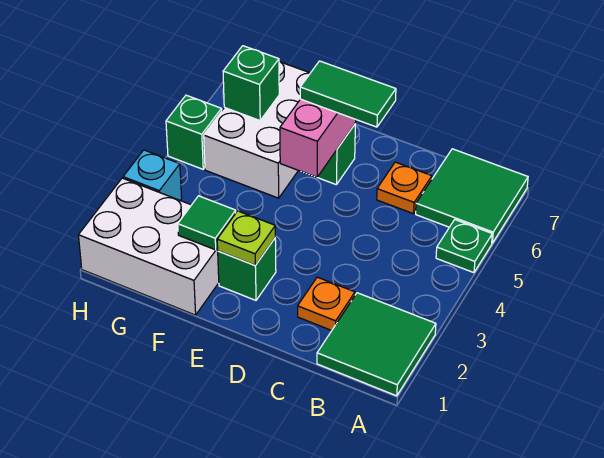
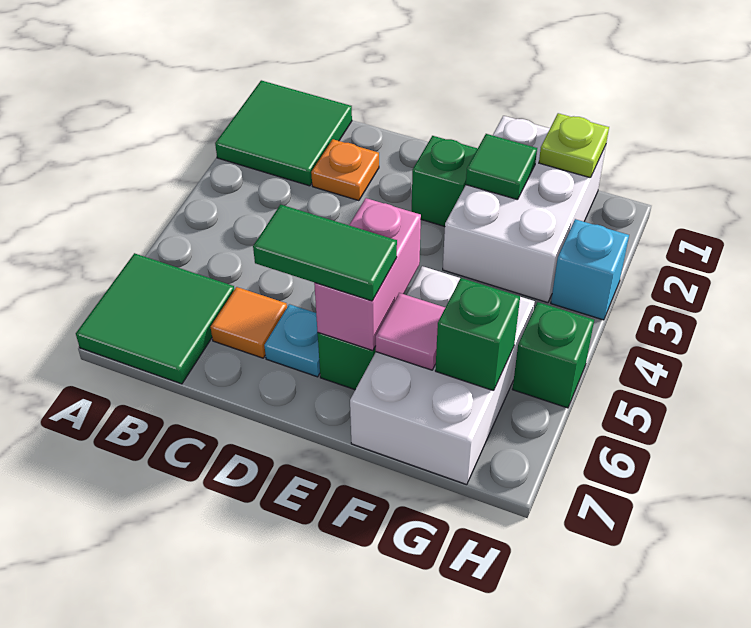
green plate A5 level 1 -> none
orange plate C6 level 1 -> orange tile C6 level 1
none -> cyan plate D6 level 1
lime plate E2 level 2 -> lime plate G1 level 2
white brick F1:H2 level 1 -> white brick F1:G3 level 1
none -> pink tile F6 level 2

